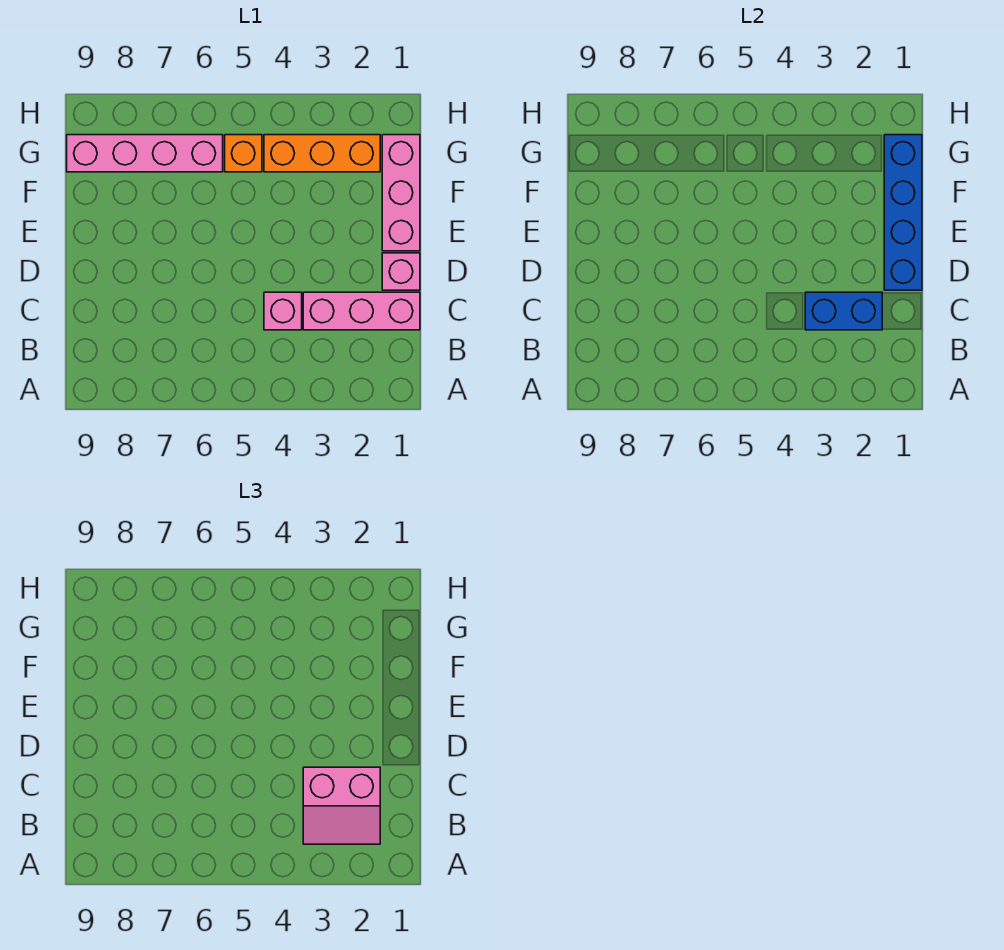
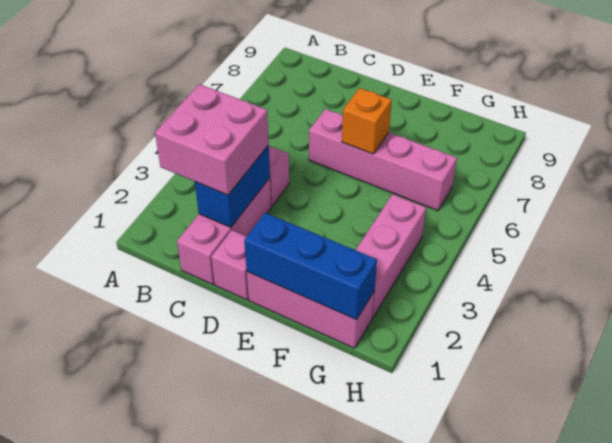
pink slope B2:C3 level 3 top C -> pink brick B2:C3 level 3
blue brick D1:G1 level 2 -> blue brick E1:G1 level 2
orange brick G2:G4 level 1 -> pink brick G2:G4 level 1
orange brick G5 level 1 -> orange brick E6 level 2
pink brick G6:G9 level 1 -> pink brick D6:G6 level 1

